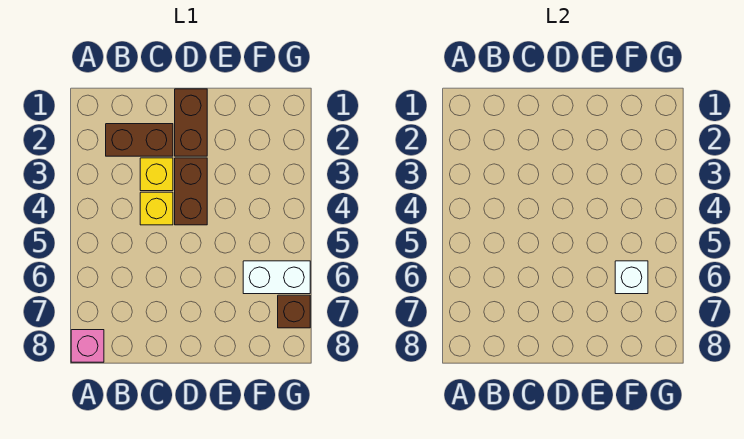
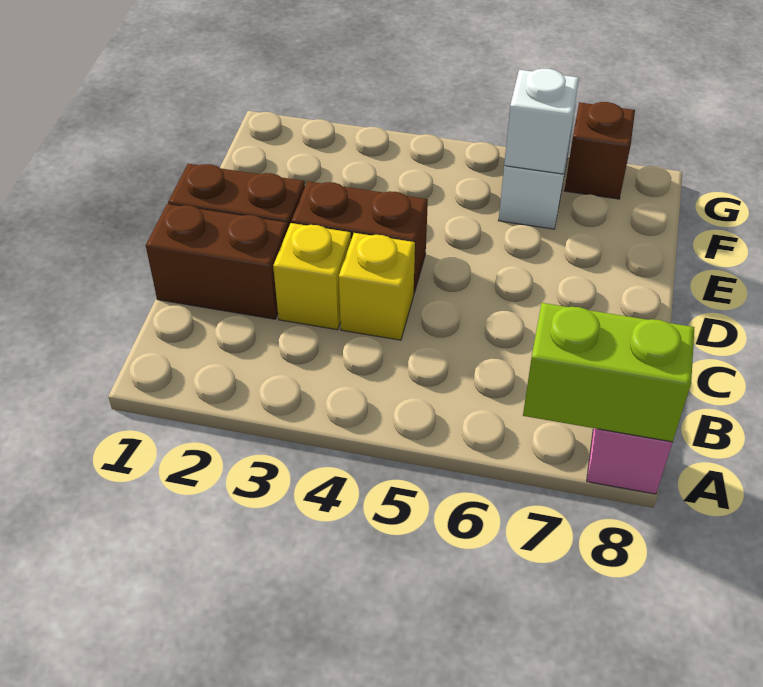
none -> lime brick A7:A8 level 2
brown brick B2:C2 level 1 -> brown brick C1:C2 level 1

